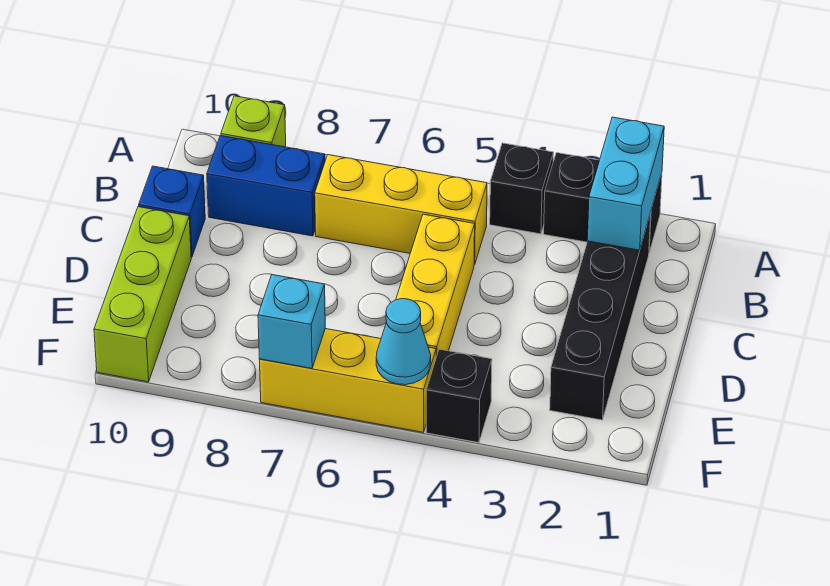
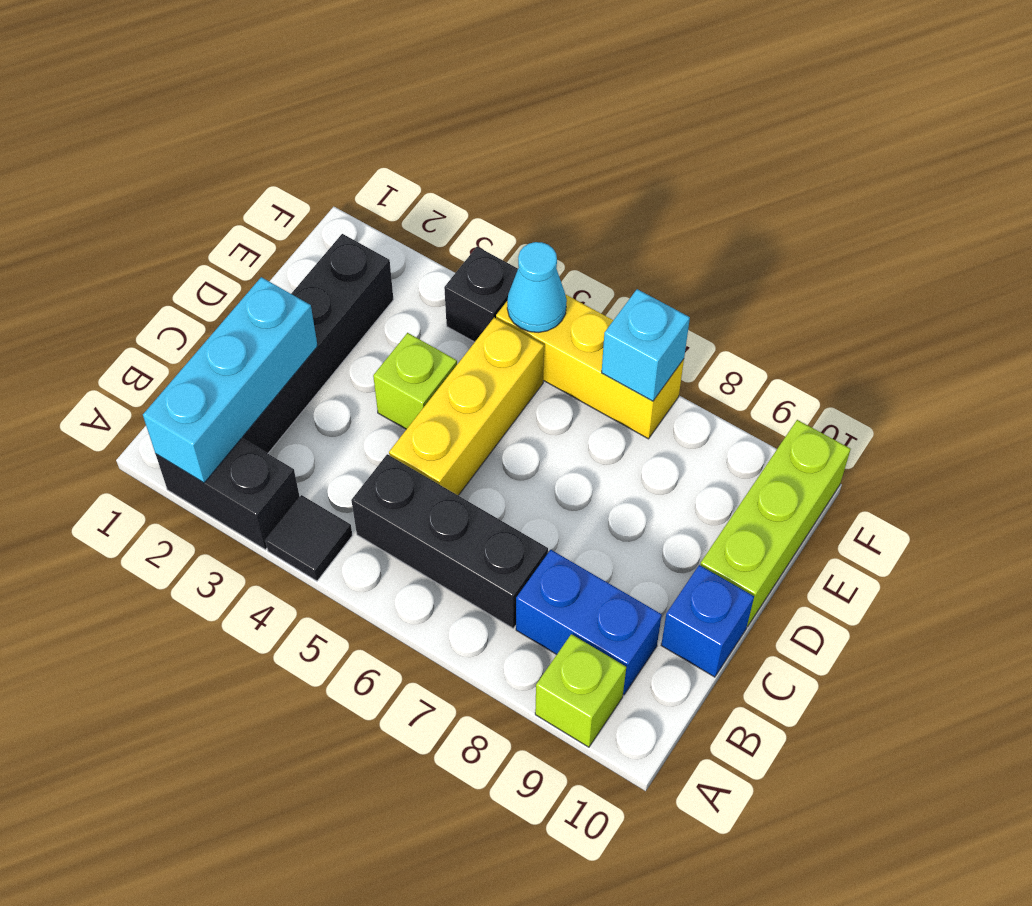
cyan brick A2:B2 level 2 -> cyan brick A2:C2 level 2
black brick A4 level 1 -> black tile A4 level 1
yellow brick B5:B7 level 1 -> black brick B5:B7 level 1
none -> lime brick D4 level 1

